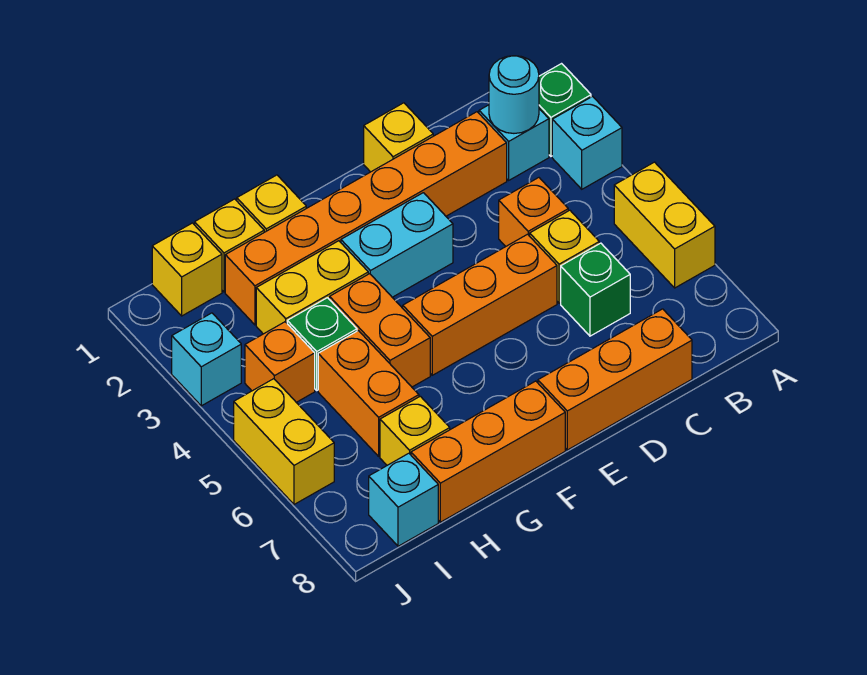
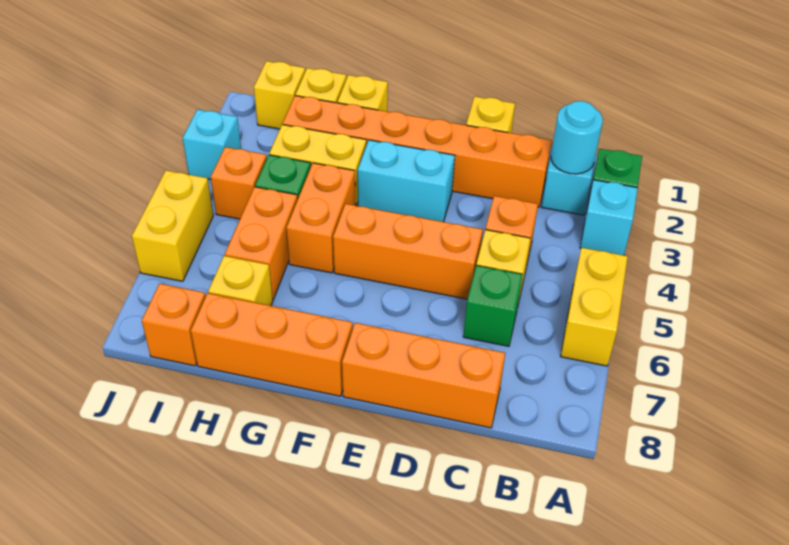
cyan brick I8 level 1 -> orange brick I8 level 1

